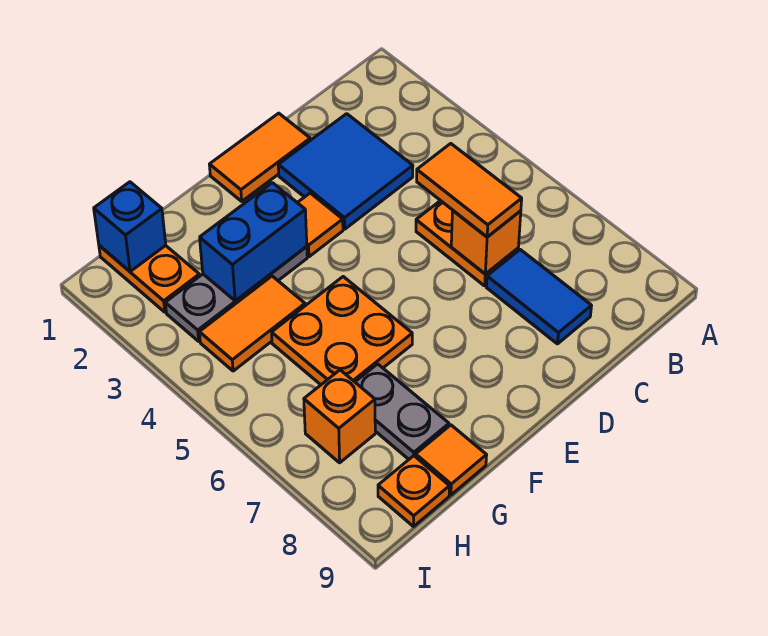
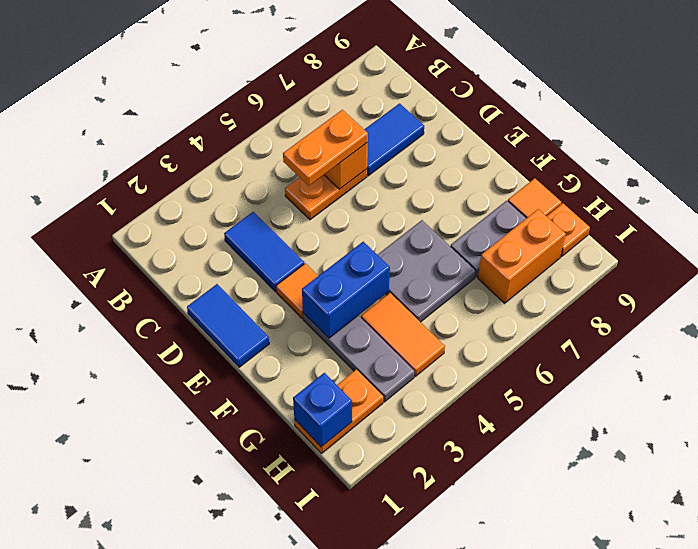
blue tile C2:D3 level 1 -> blue tile C3:D3 level 1
orange tile C5:C6 level 3 -> orange plate C5:C6 level 3
orange tile D1:E1 level 1 -> blue tile D1:E1 level 1
blue brick F3:G3 level 2 -> blue brick F3:F4 level 2
orange plate F5:G6 level 1 -> grey plate F5:G6 level 1
orange brick H7 level 1 -> orange brick H7:H8 level 1

